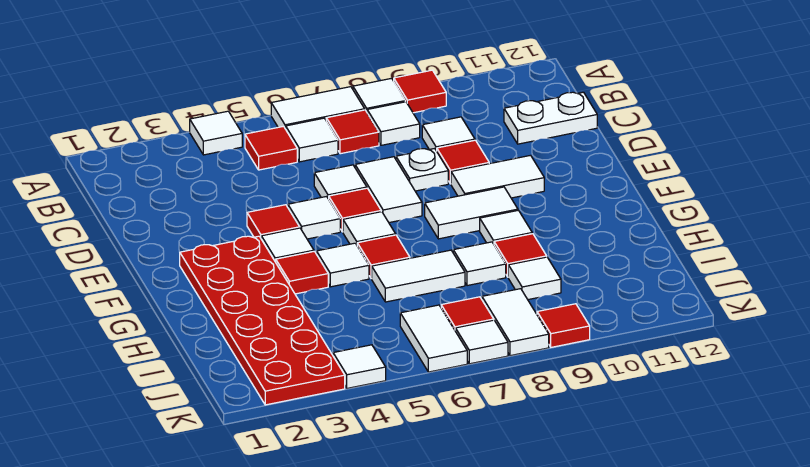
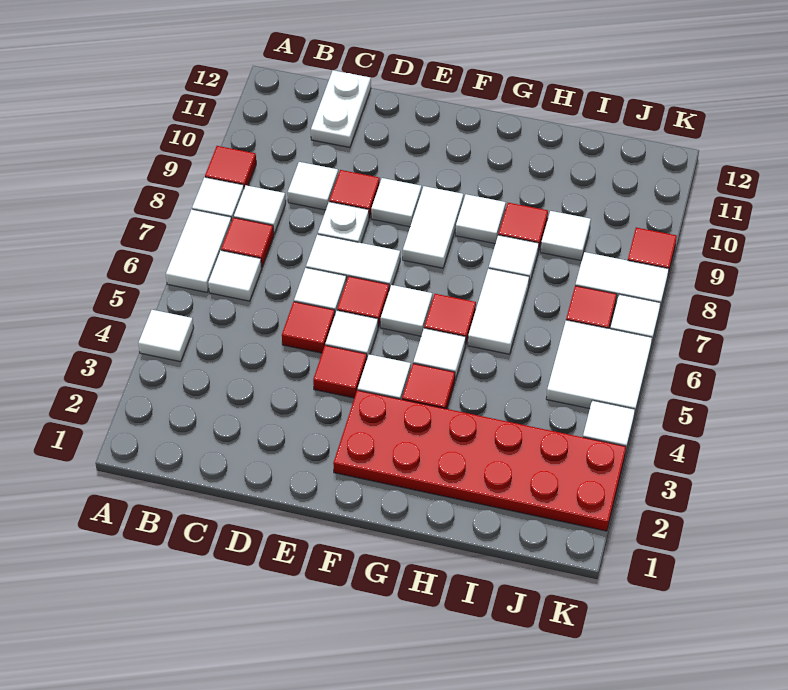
red tile B5 level 1 -> red tile D5 level 1
white tile E9:E10 level 1 -> white tile E9 level 1
white tile J6:K6 level 1 -> white tile J5:K6 level 1

